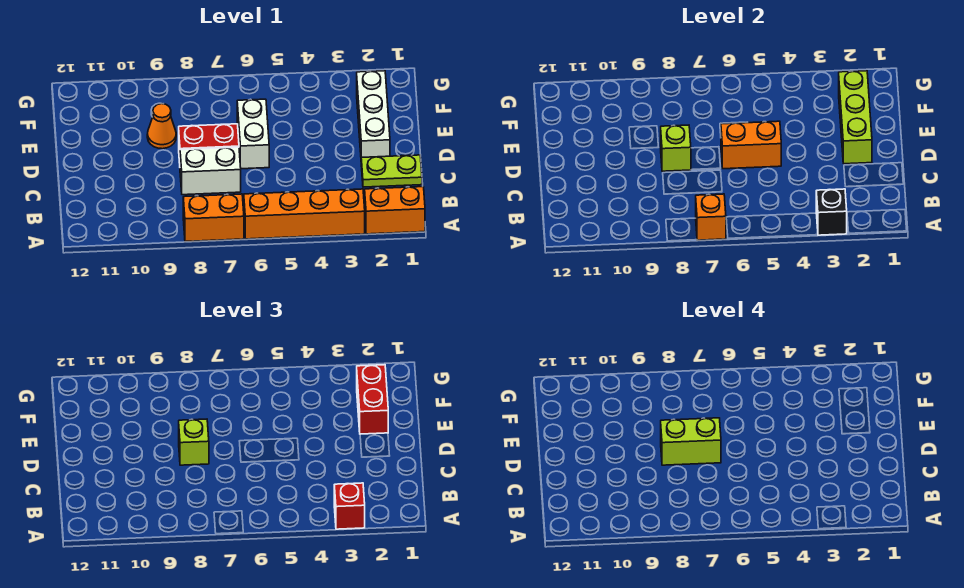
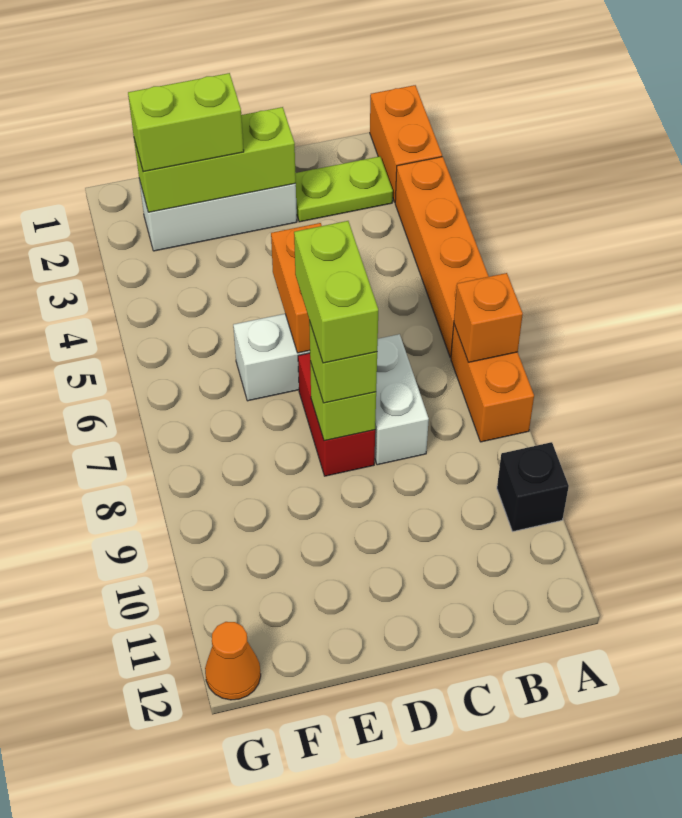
black brick A3 level 2 -> black brick A10 level 1
red brick A3 level 3 -> none
lime plate C1:C2 level 1 -> lime plate B2:C2 level 1
red brick E2:F2 level 3 -> lime brick E2:F2 level 3
orange cone E9 level 1 -> orange cone G12 level 1

